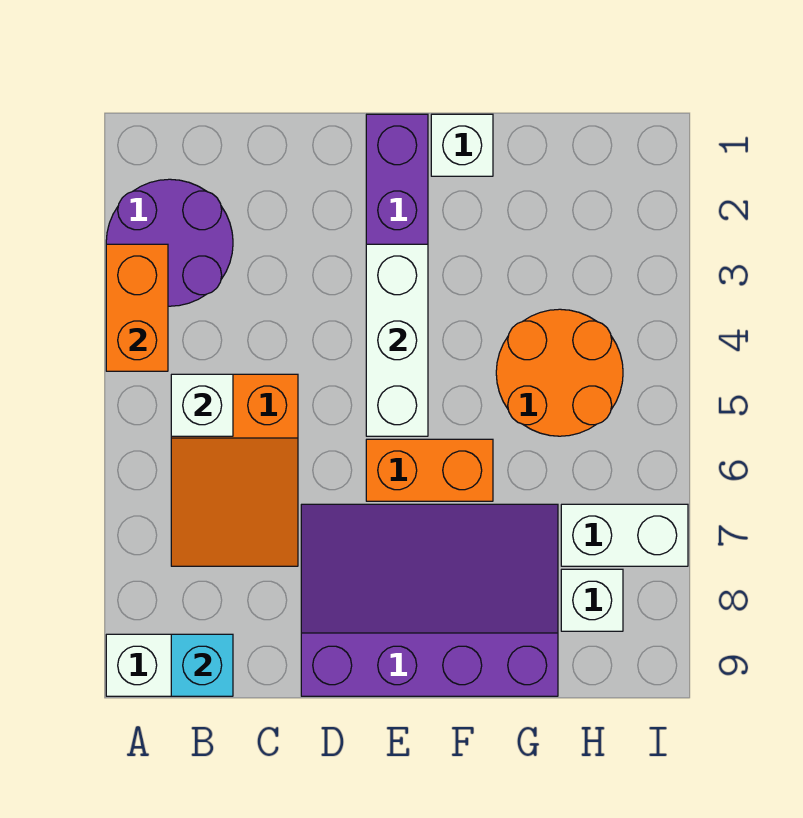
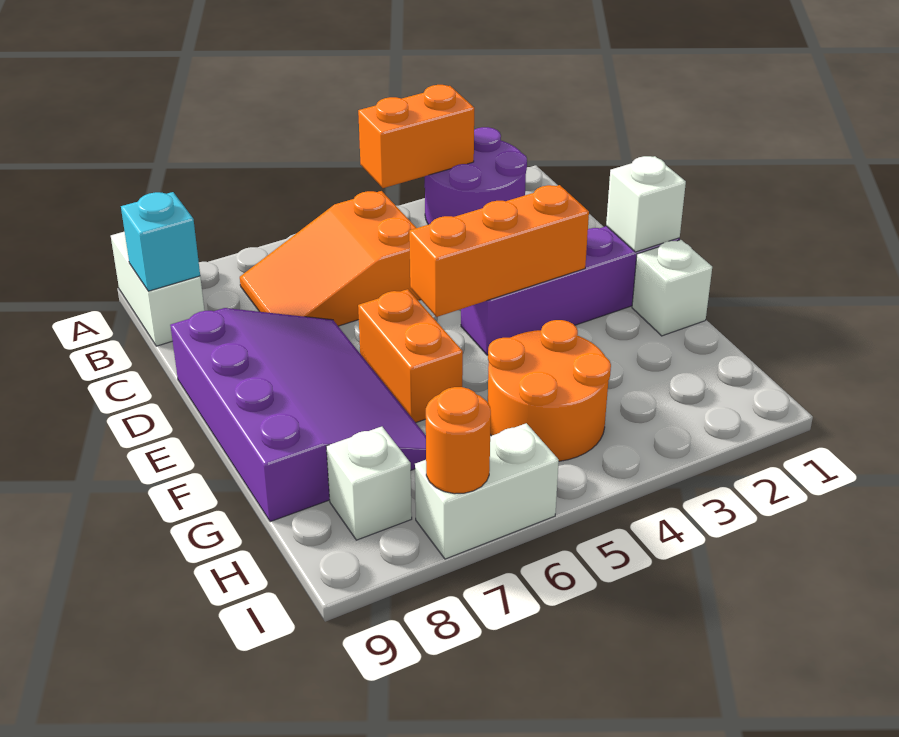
white brick B5 level 2 -> white brick E1 level 2
white brick E3:E5 level 2 -> orange brick E3:E5 level 2
white brick H7:I7 level 1 -> white brick I6:I7 level 1
none -> orange round brick I7 level 2

